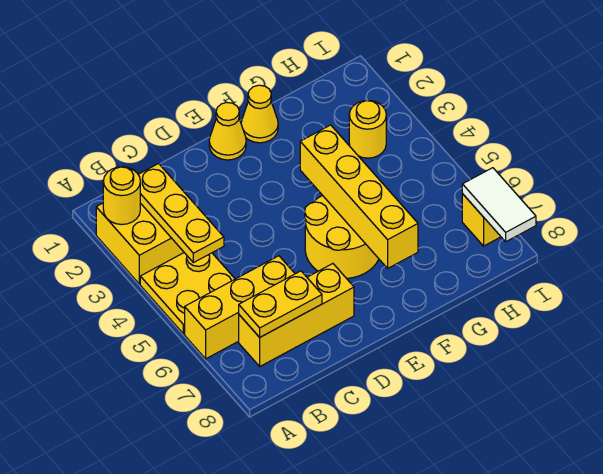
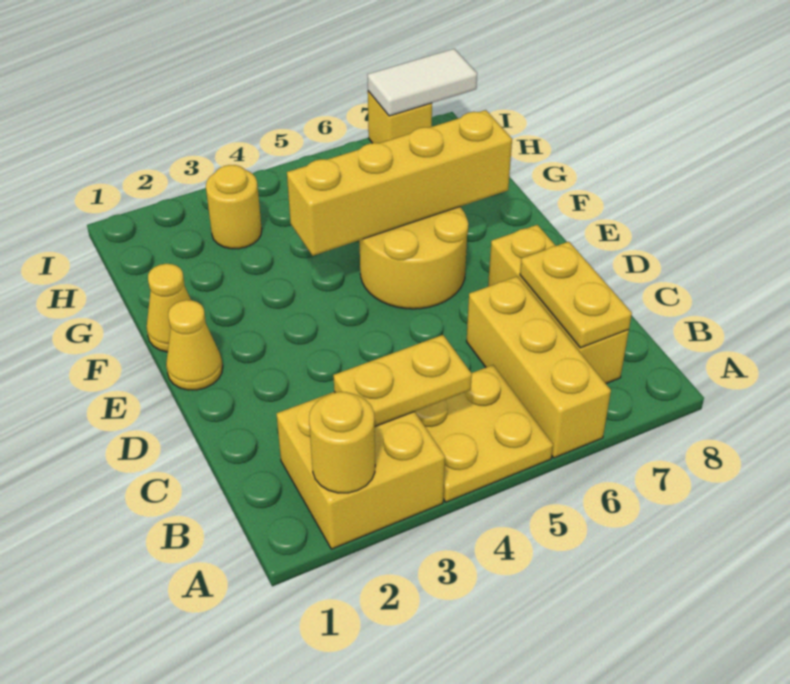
yellow plate B2:B4 level 2 -> yellow plate B3:B4 level 2

